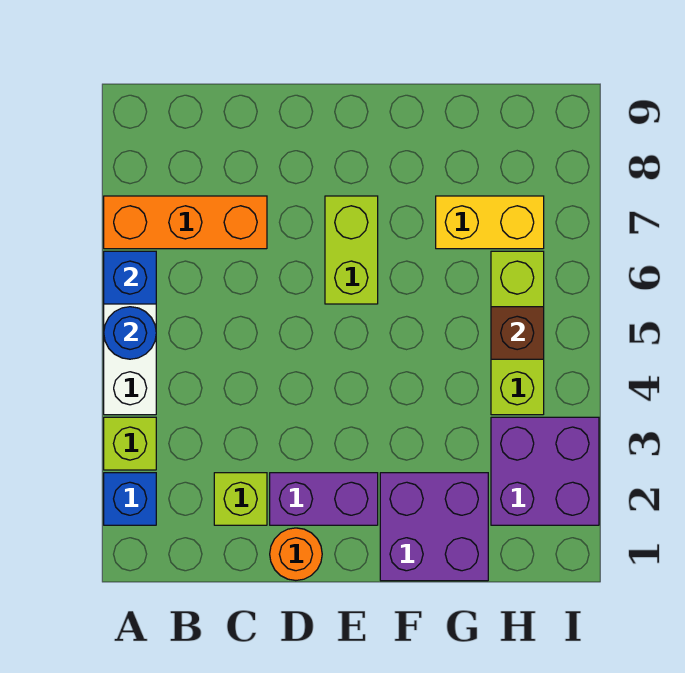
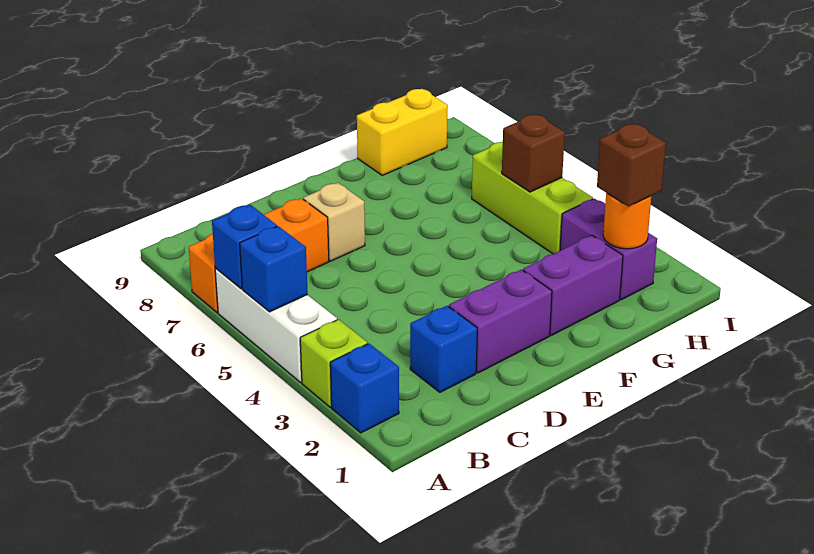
blue round brick A5 level 2 -> blue brick A5 level 2
lime brick C2 level 1 -> blue brick C2 level 1
orange round brick D1 level 1 -> orange round brick H2 level 2
none -> tan brick D7 level 1
lime brick E6:E7 level 1 -> none
purple brick F1:G2 level 1 -> purple brick F2:G2 level 1
yellow brick G7:H7 level 1 -> yellow brick G9:H9 level 1
purple brick H2:I3 level 1 -> purple brick H2:H3 level 1
none -> brown brick H2 level 3

